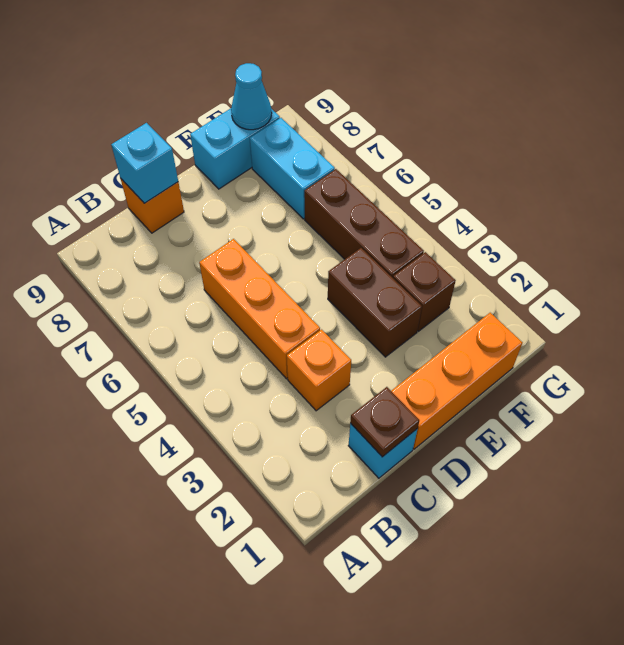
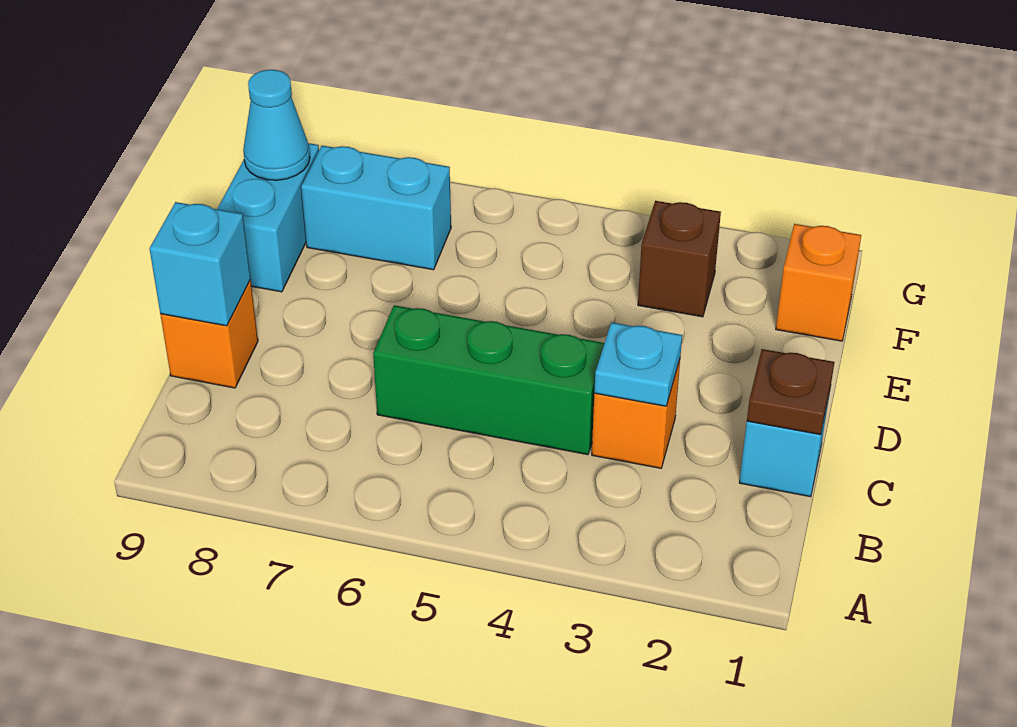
none -> cyan plate C3 level 2
orange brick C4:C6 level 1 -> green brick C4:C6 level 1
orange brick D1:F1 level 1 -> orange brick F1 level 1
brown brick E3:E4 level 1 -> none
brown brick F4:F6 level 1 -> none

